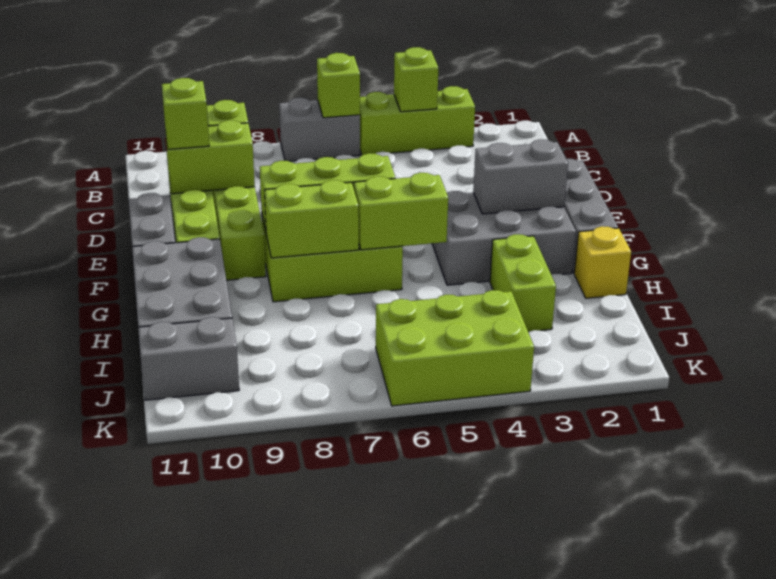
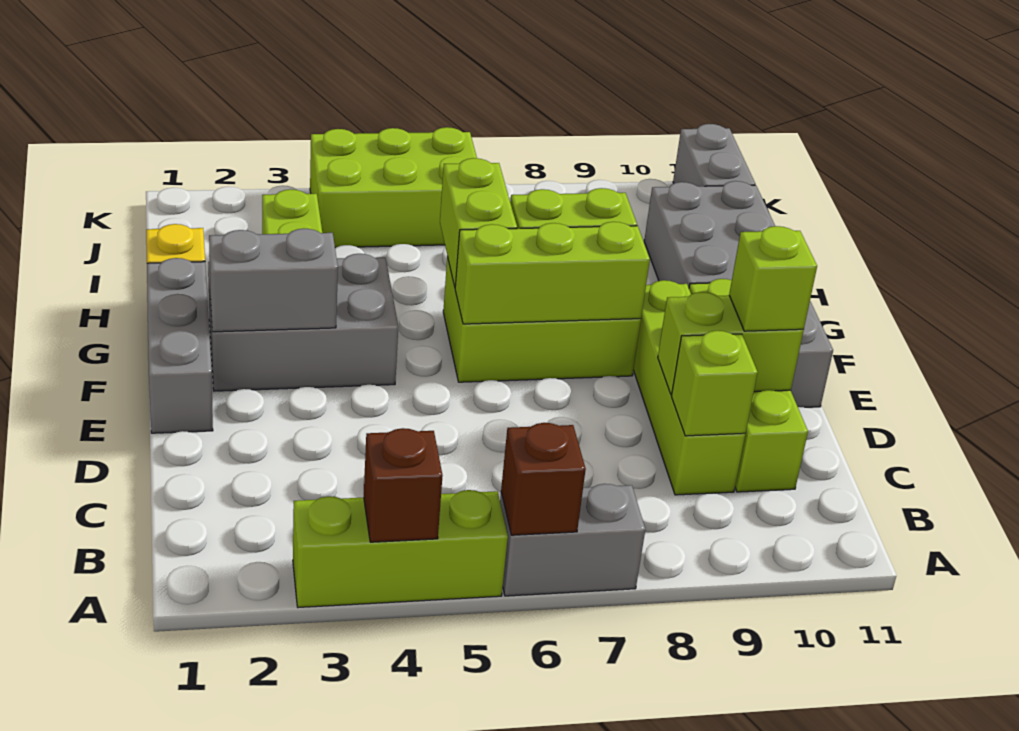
lime brick A4 level 2 -> brown brick A4 level 2
lime brick A6 level 2 -> brown brick A6 level 2
lime brick G5:G6 level 2 -> lime brick G6:H6 level 2
grey brick J10:J11 level 1 -> grey brick J11:K11 level 1

